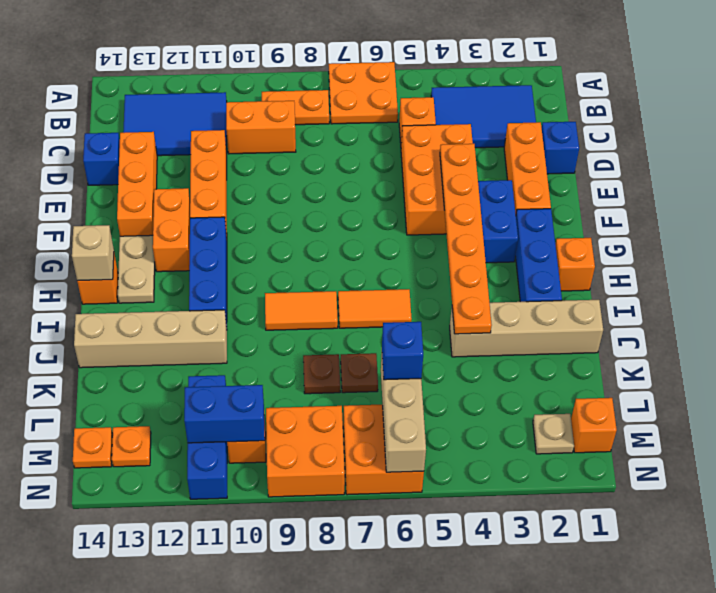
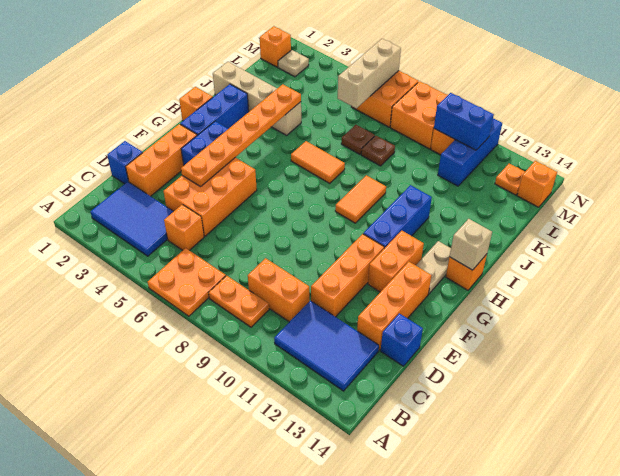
orange tile I8:I9 level 1 -> orange tile H9:I9 level 1
tan brick J11:J14 level 1 -> none
blue brick L6 level 3 -> none
orange plate M14 level 1 -> orange brick M14 level 1

